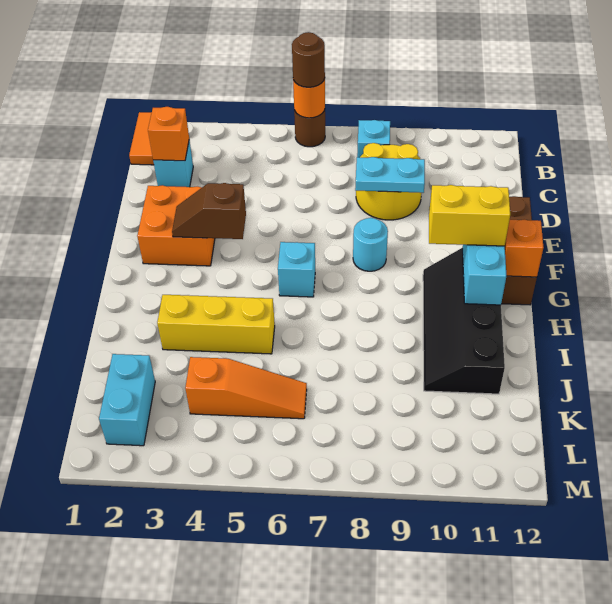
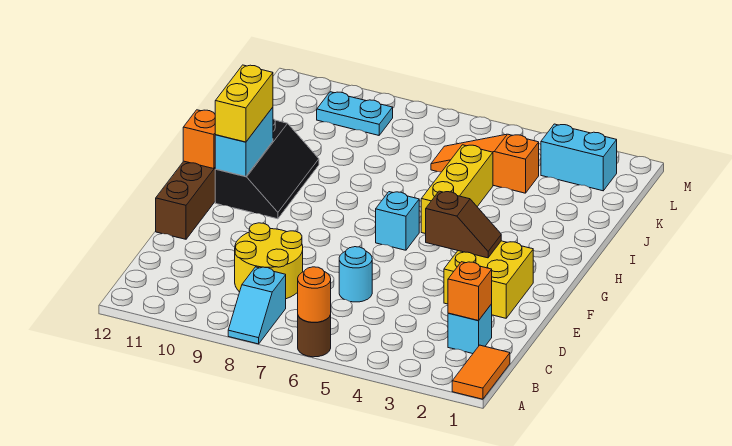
brown round brick A6 level 3 -> none
cyan plate D8:D9 level 2 -> cyan plate L9:L10 level 1
orange brick E2:F3 level 1 -> yellow brick E2:F3 level 1
cyan round brick F8 level 1 -> cyan round brick D6 level 1
black slope G10:J11 level 1 top 11 -> black slope G10:I11 level 1 top 11
yellow brick G10:G11 level 3 -> yellow brick G11:H11 level 3
yellow brick I3:I5 level 1 -> yellow brick H5:J5 level 1
cyan brick K2:L2 level 1 -> cyan brick L2:L3 level 1

